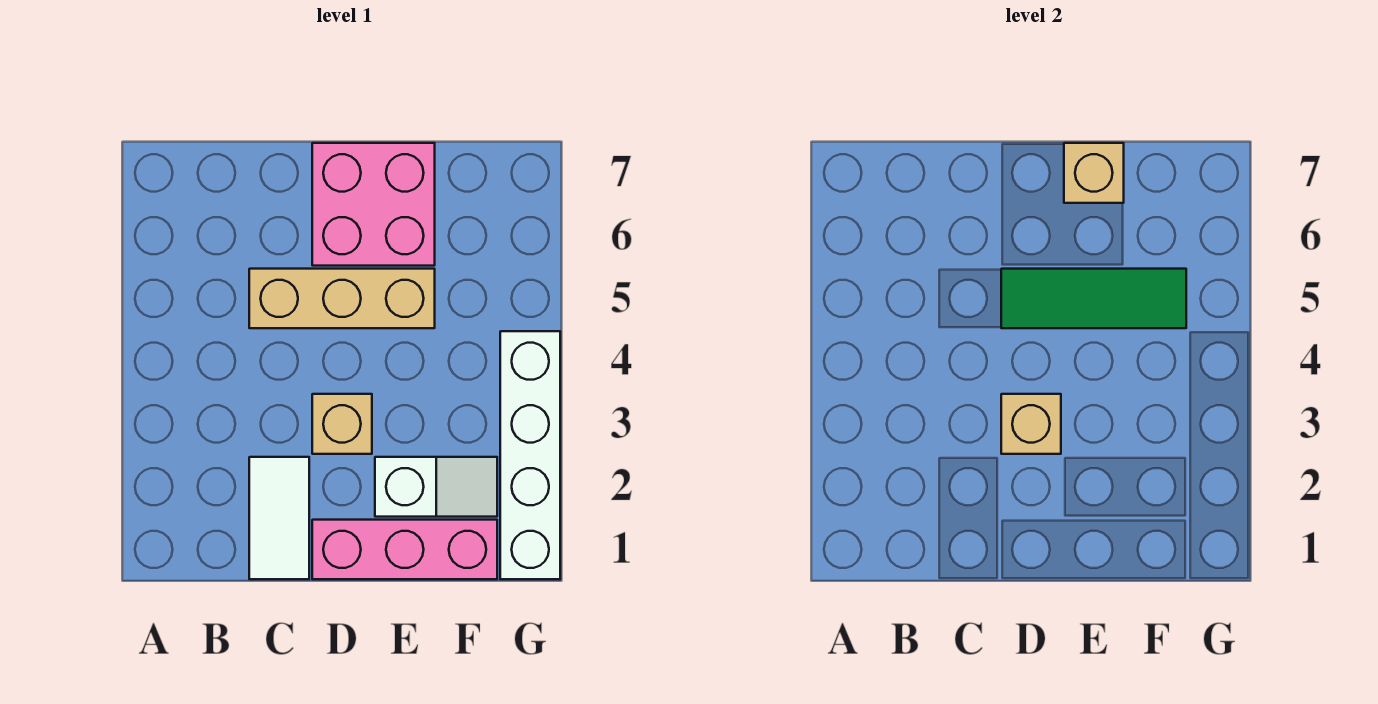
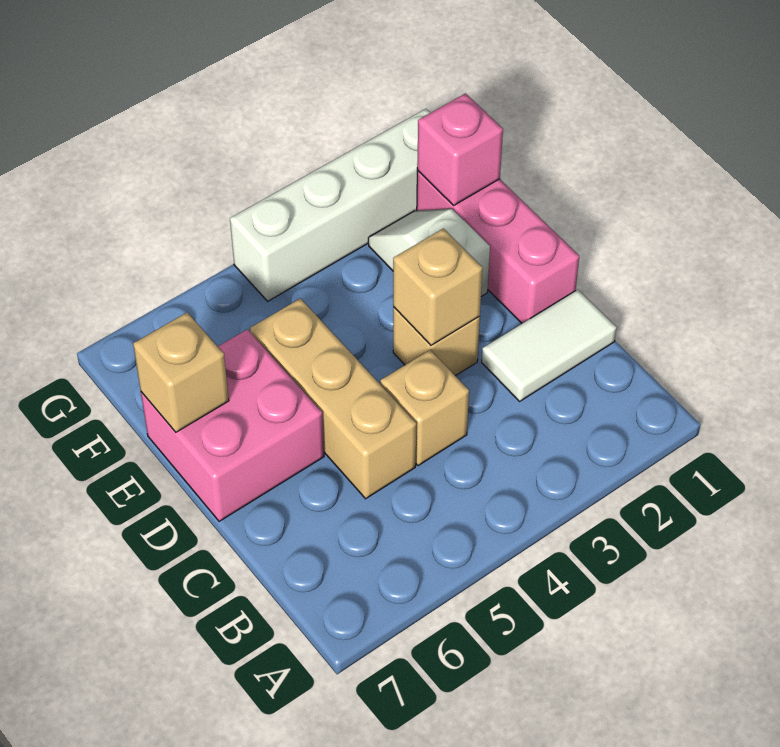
none -> tan brick C4 level 1
green tile D5:F5 level 2 -> none
none -> pink brick F1 level 2

